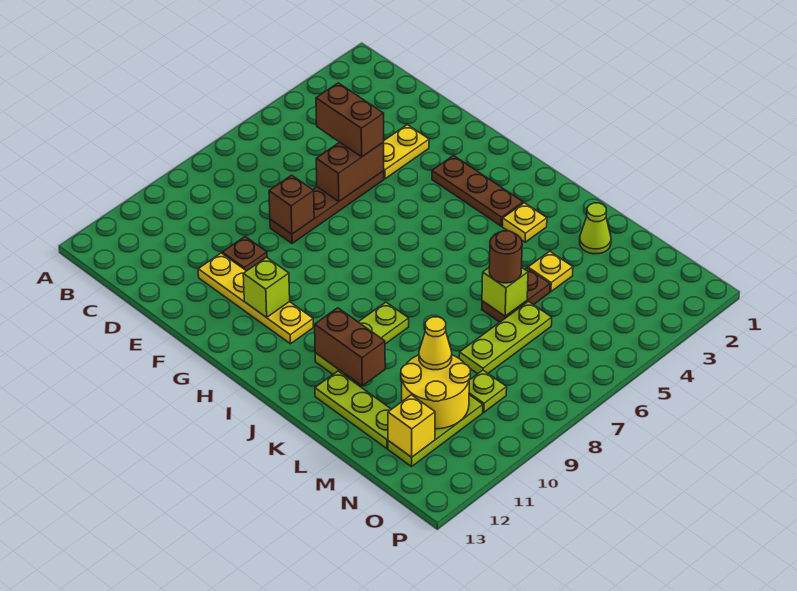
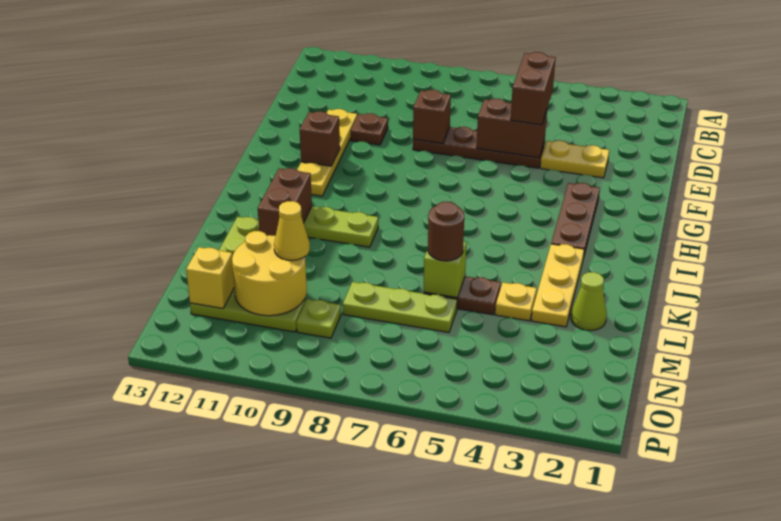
lime brick G11 level 2 -> brown brick G11 level 2
yellow plate J3 level 1 -> yellow plate J3:L3 level 1

